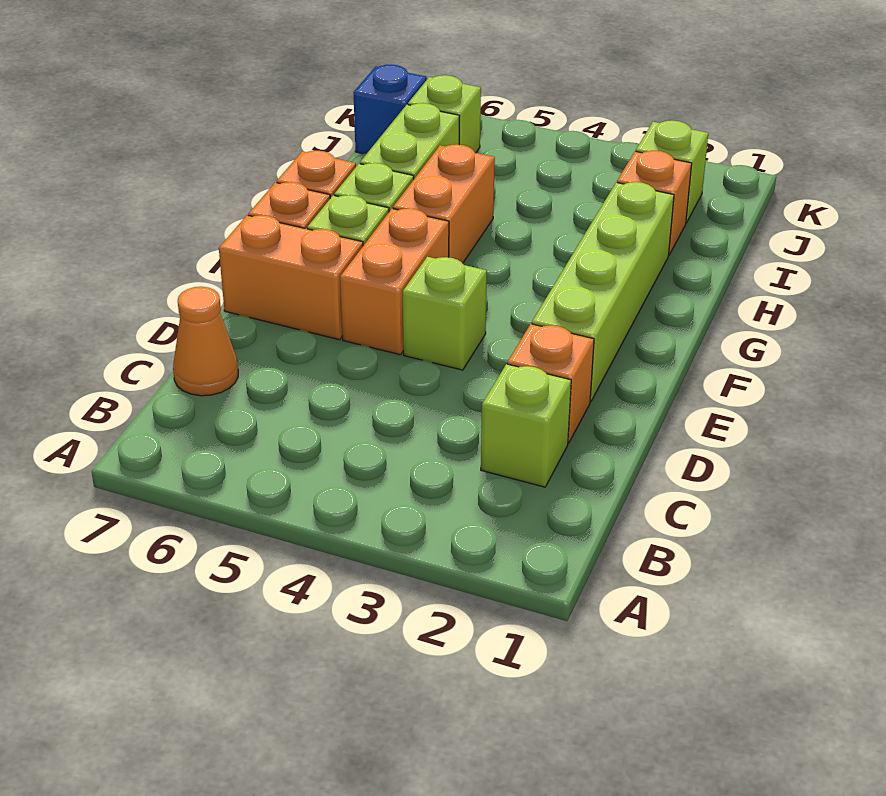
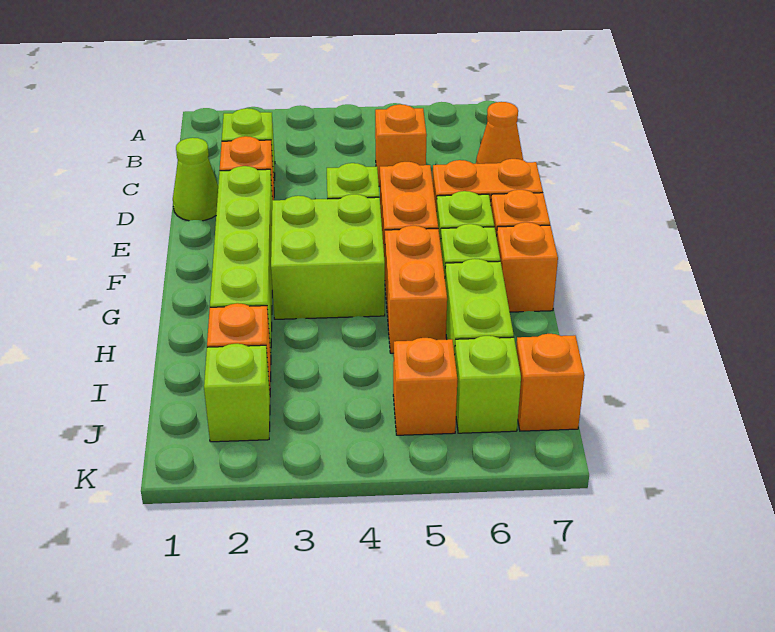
none -> orange brick C5 level 1
none -> lime cone D1 level 1
none -> lime brick F3:G4 level 1
none -> orange brick J5 level 1
blue brick J7 level 1 -> orange brick J7 level 1

